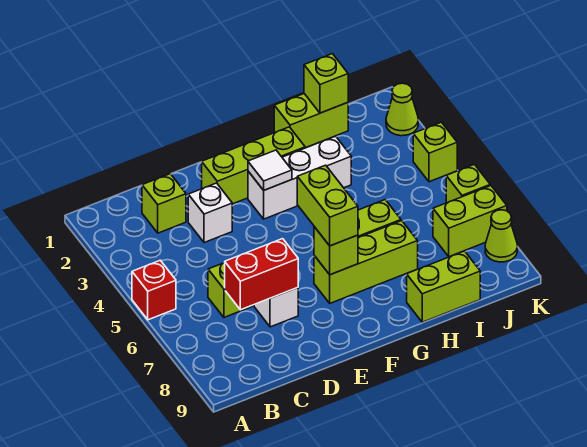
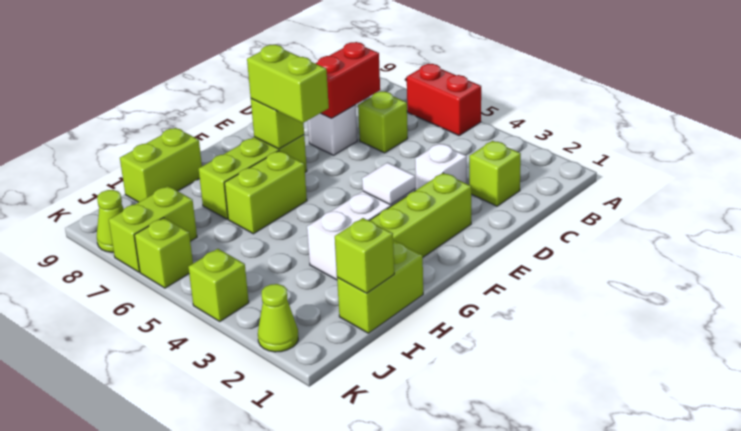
red brick A5 level 1 -> red brick A5:A6 level 1

